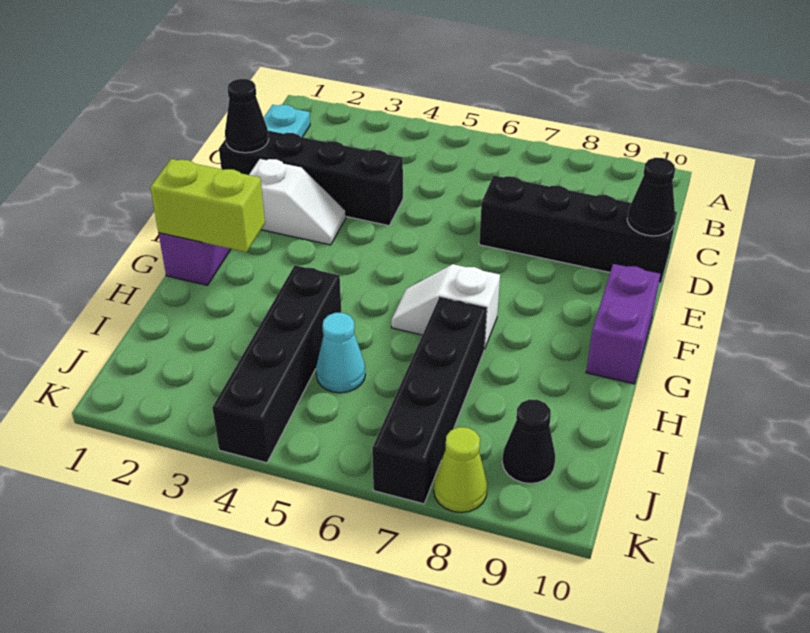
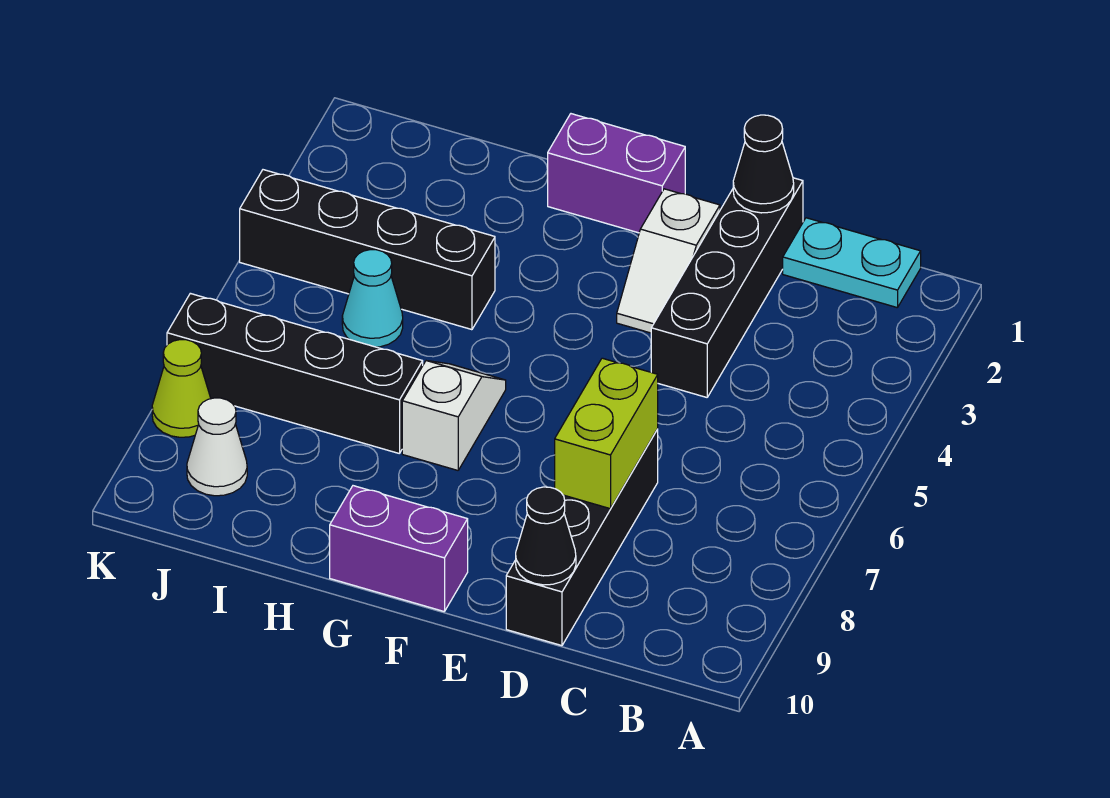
lime brick G1:G2 level 2 -> lime brick D7:D8 level 2
black cone J9 level 1 -> white cone J9 level 1

